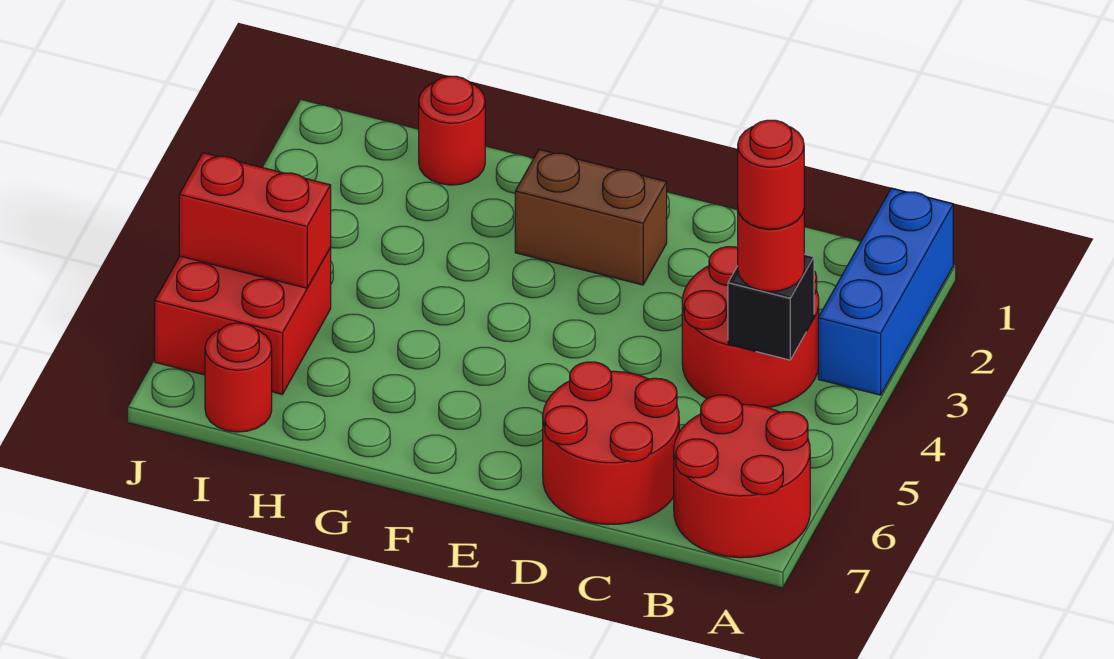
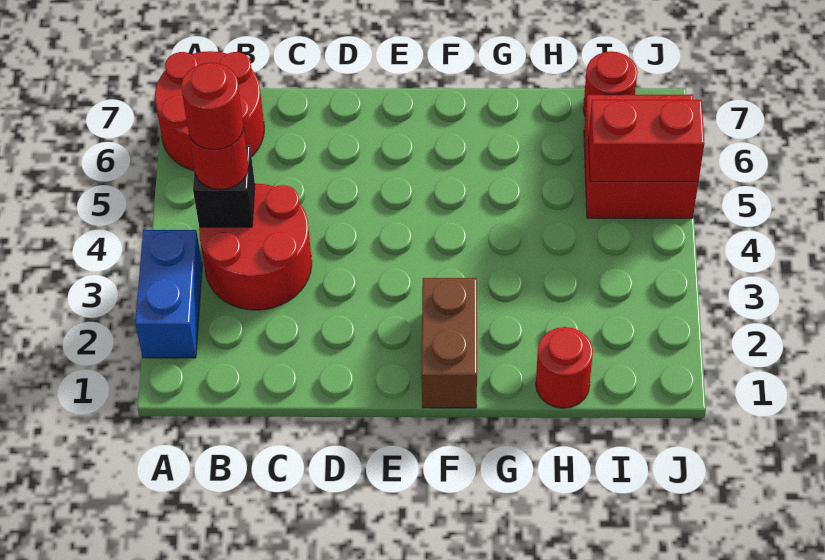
blue brick A1:A3 level 1 -> blue brick A2:A3 level 1
red round brick C6:D7 level 1 -> none
brown brick E2:F2 level 1 -> brown brick F1:F2 level 1

